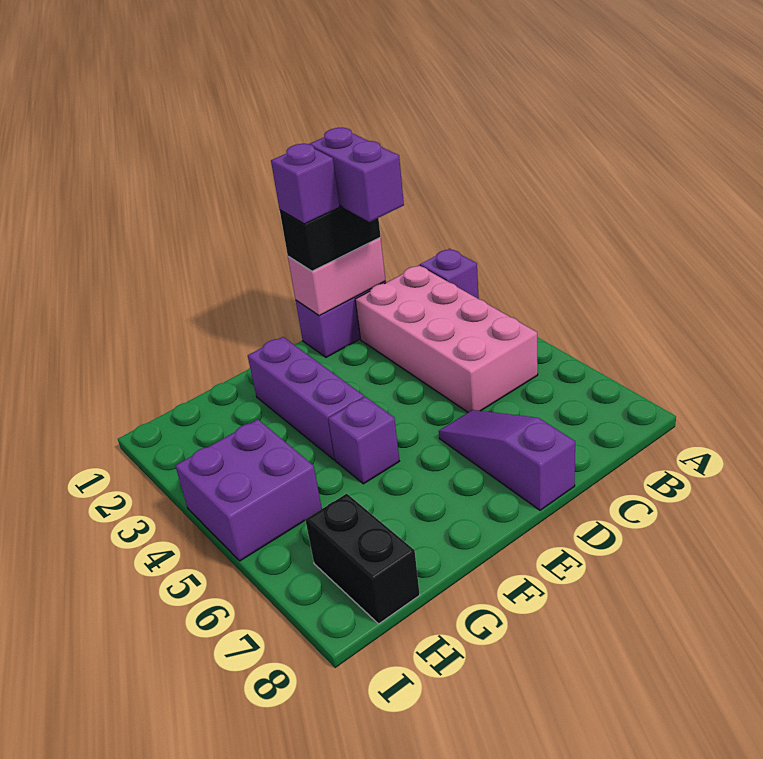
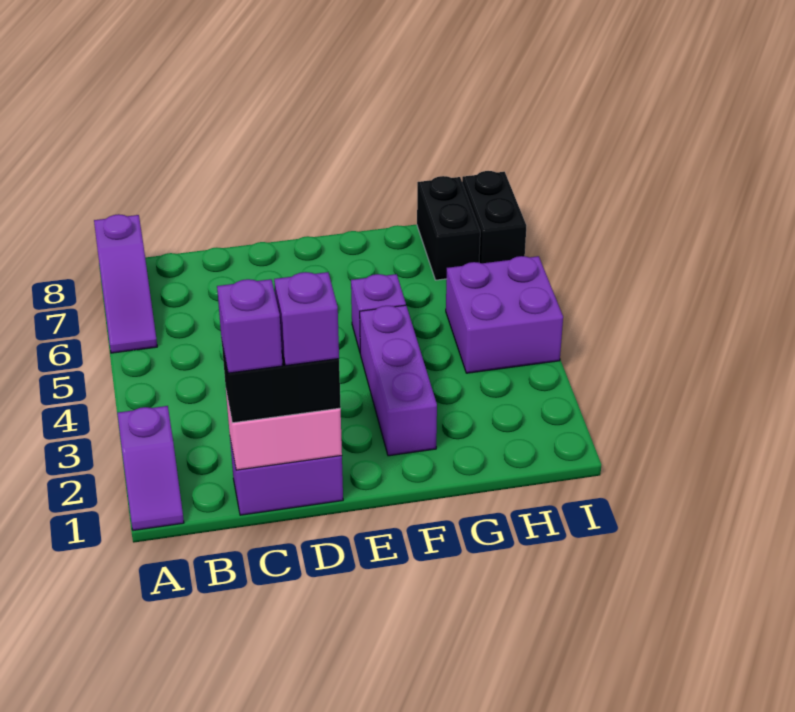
pink brick B2:C5 level 1 -> none
purple brick C1:C2 level 4 -> purple brick C1 level 4
purple slope D6:D8 level 1 top 8 -> purple slope A6:A8 level 1 top 8
none -> black brick I7:I8 level 1

